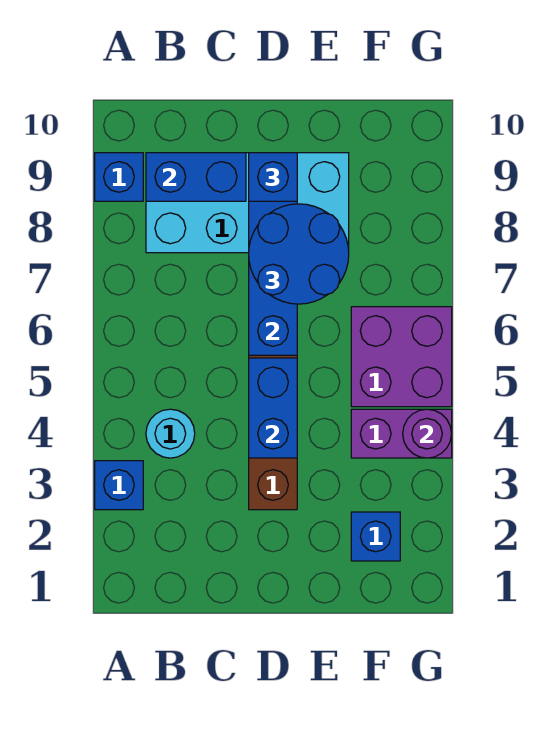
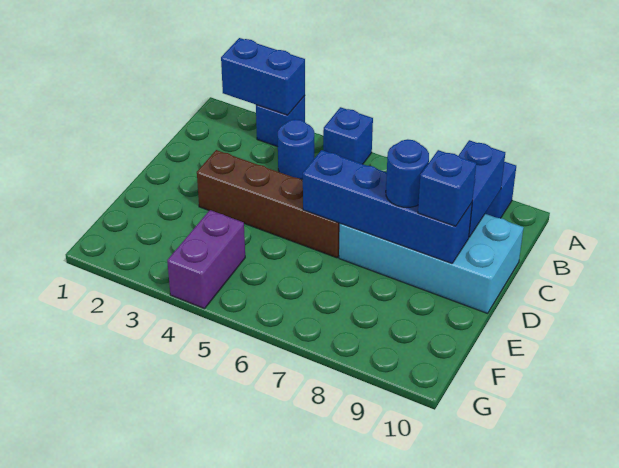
cyan round brick B4 level 1 -> blue round brick B4 level 1
cyan brick B8:E9 level 1 -> cyan brick C7:D10 level 1
blue brick D4:D5 level 2 -> blue brick A2:A3 level 2
blue round brick D7:E8 level 3 -> blue round brick D8 level 3
blue brick F2 level 1 -> blue brick A5 level 1
purple brick F5:G6 level 1 -> none
purple round brick G4 level 2 -> none

